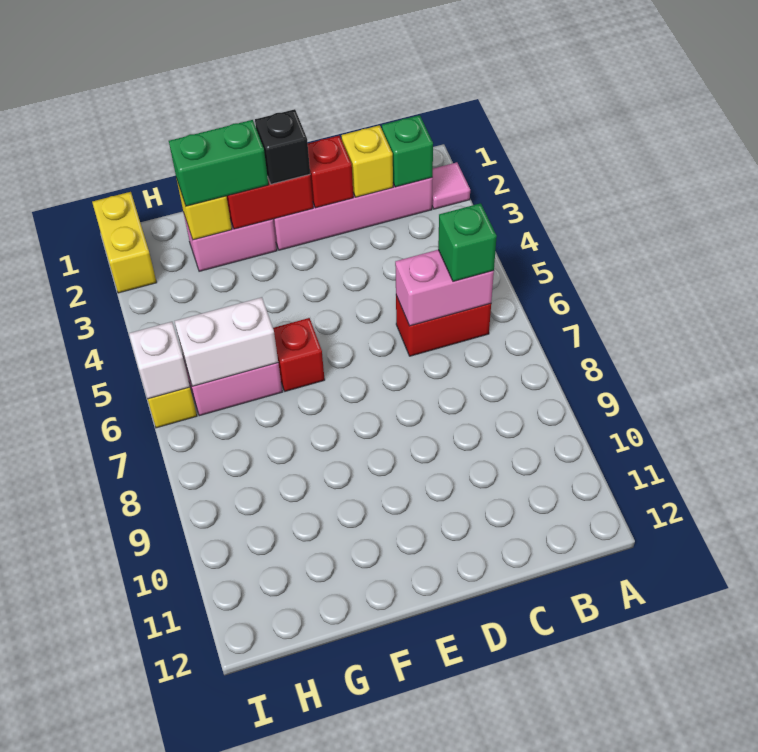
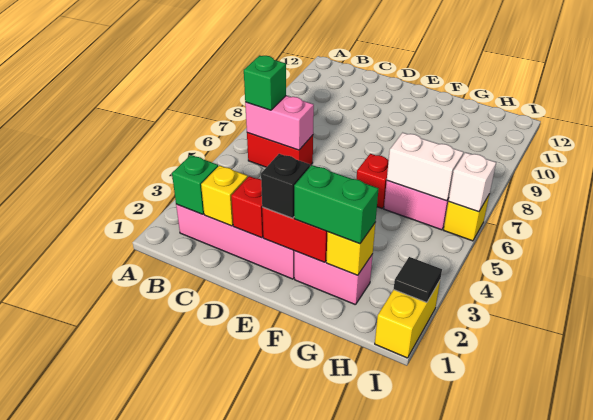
pink tile A2 level 1 -> none
none -> black tile I2 level 2

